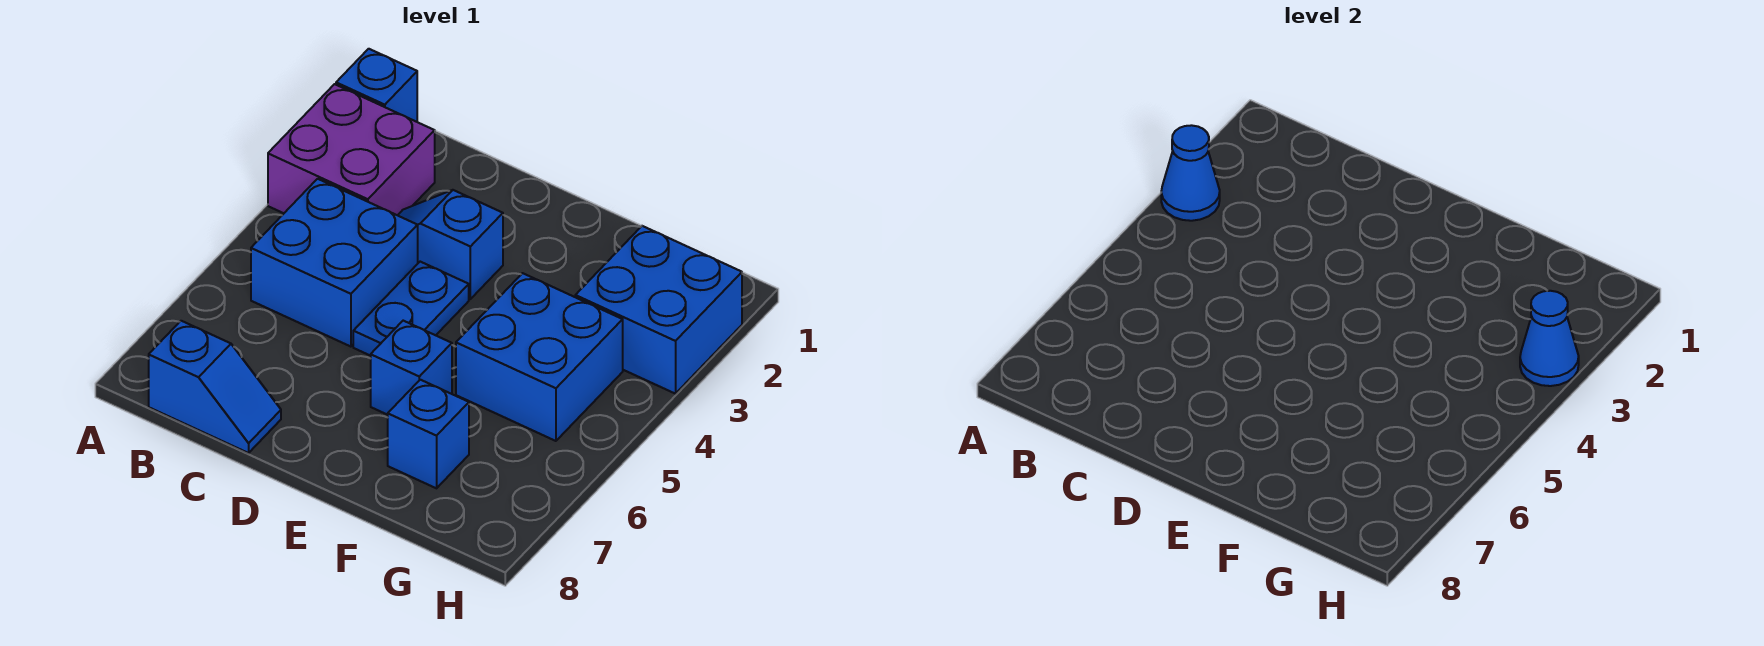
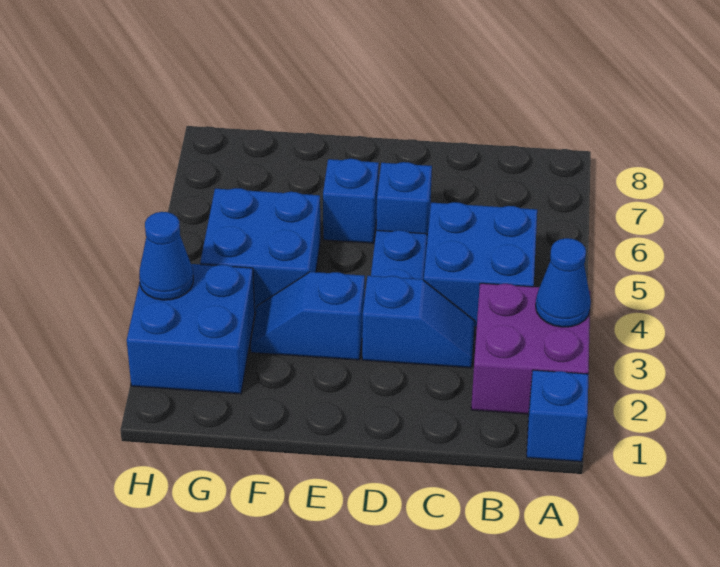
blue slope B8:C8 level 1 top B -> blue slope E3:F3 level 1 top E
blue brick F7 level 1 -> blue brick D6 level 1

